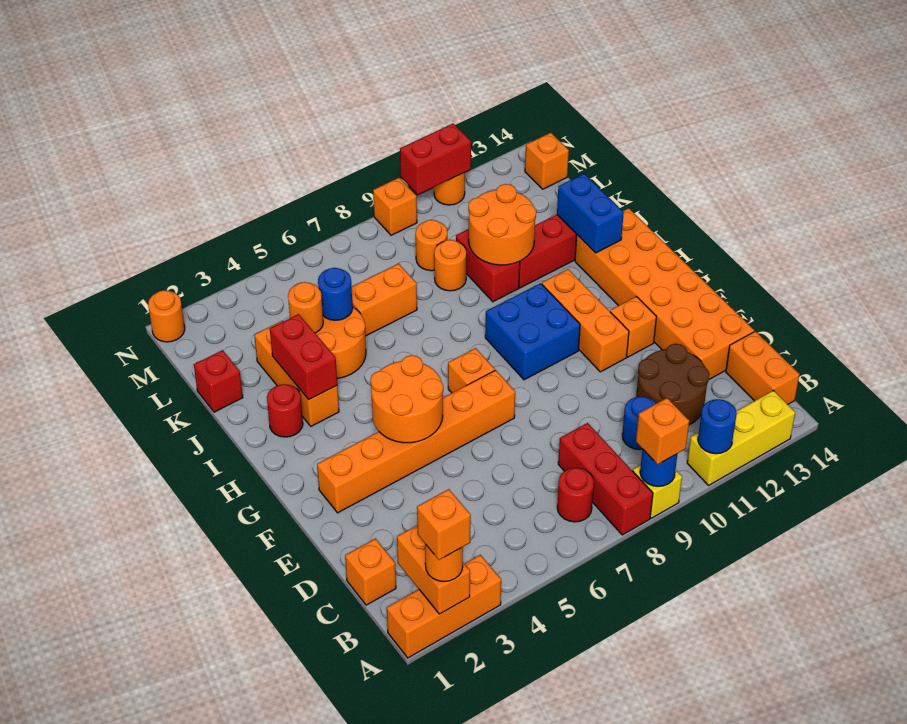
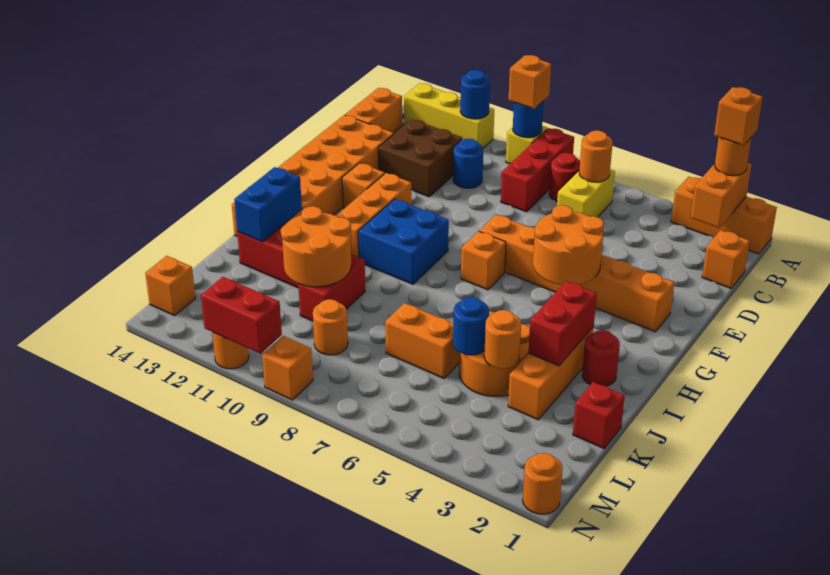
none -> yellow brick B6:C6 level 1
brown round brick C11:D12 level 1 -> brown brick C11:D12 level 1
orange round brick K9 level 1 -> orange round brick B6 level 2

